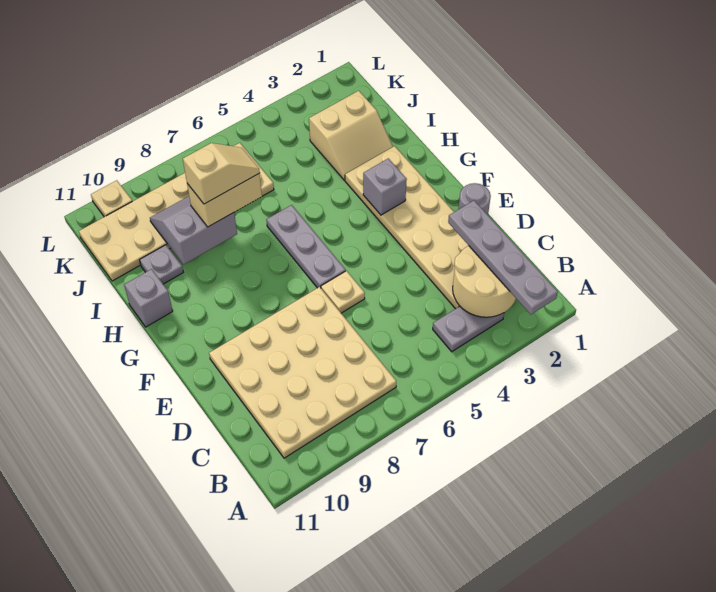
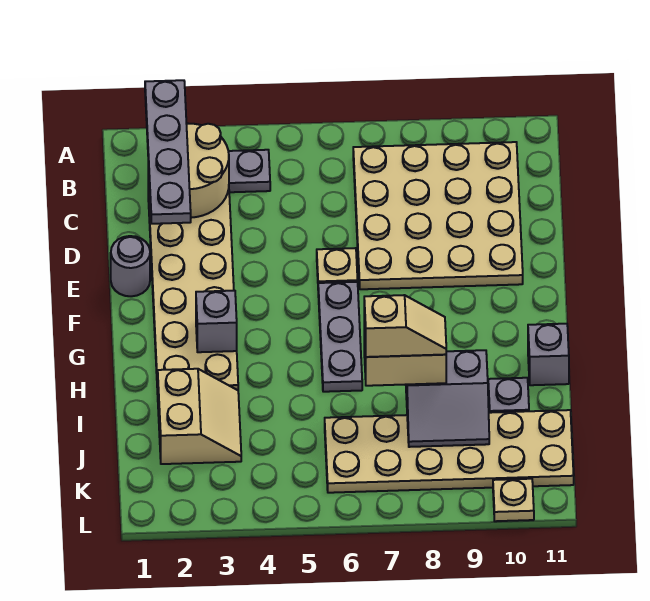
tan slope I2:J3 level 1 top J -> tan slope I2:J3 level 1 top 2
tan slope I7:I8 level 4 top 8 -> tan slope I7:I8 level 4 top 7

